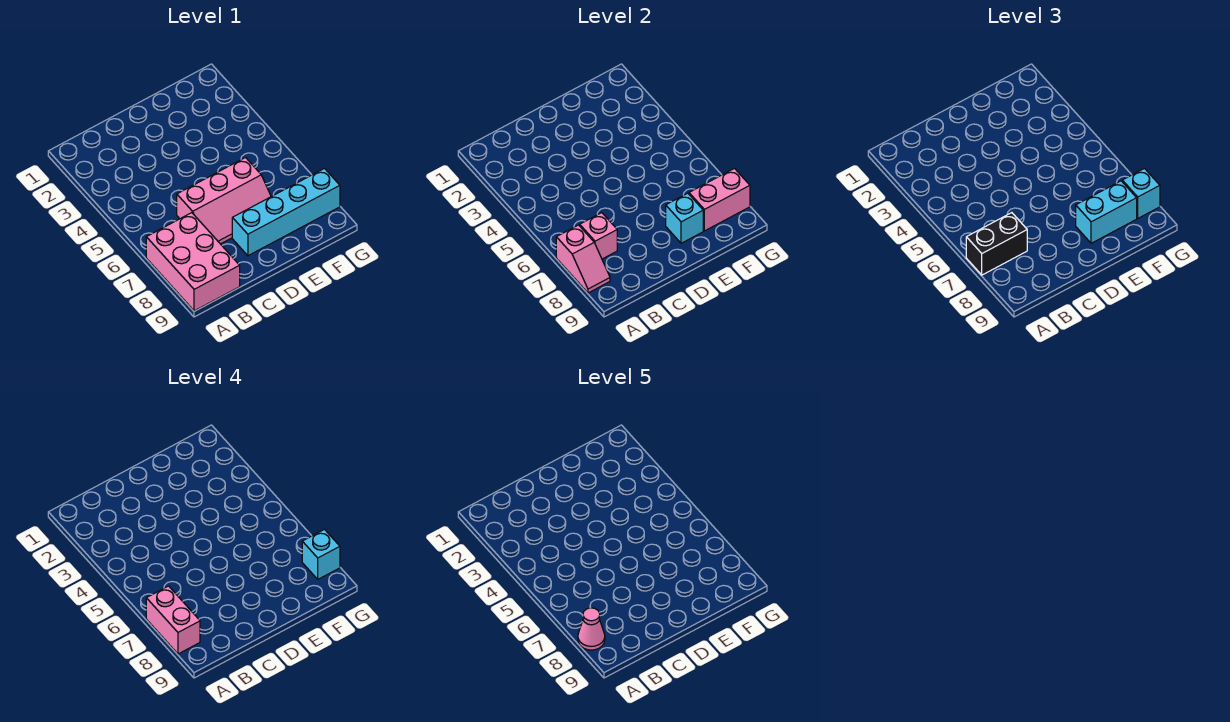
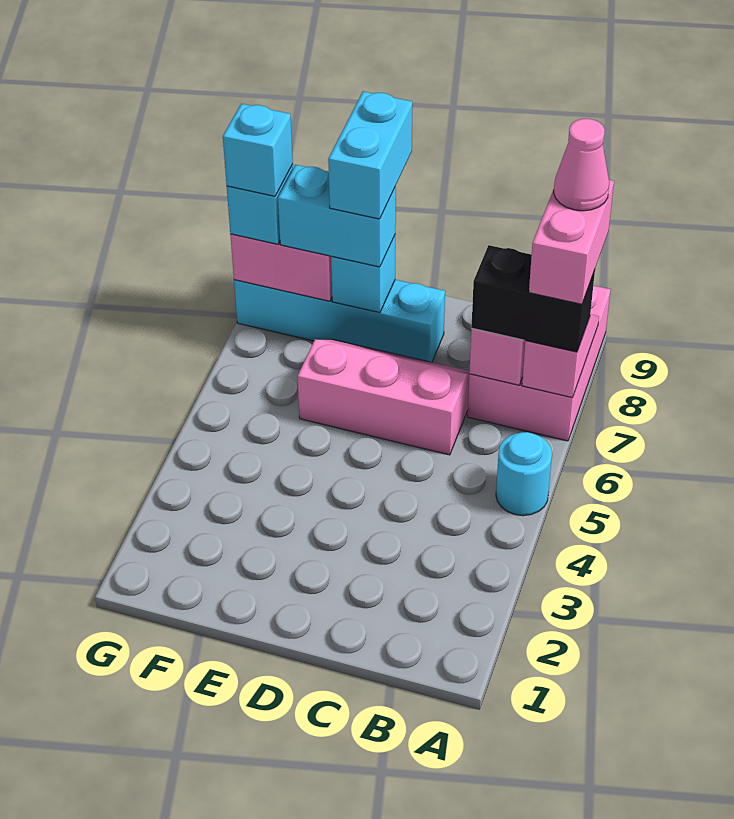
none -> cyan round brick A5 level 1
none -> cyan brick E8:E9 level 4

